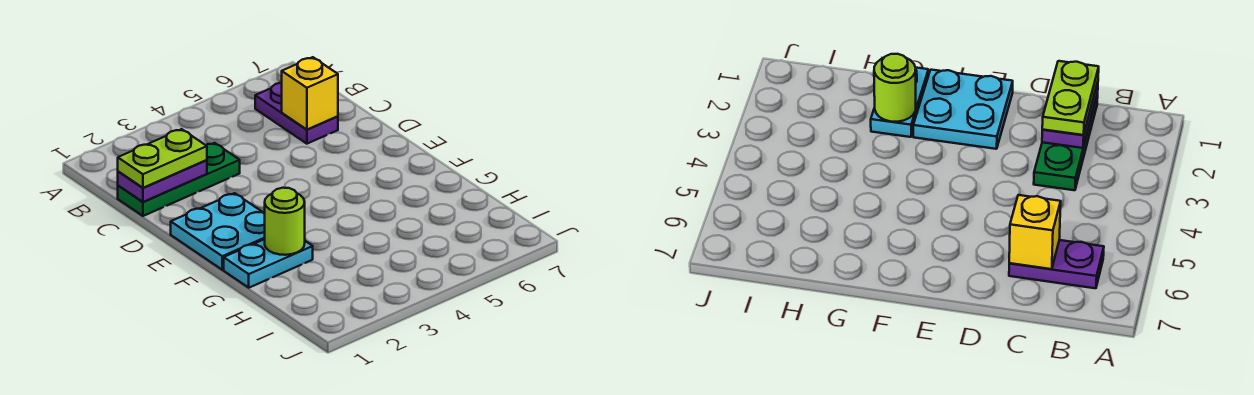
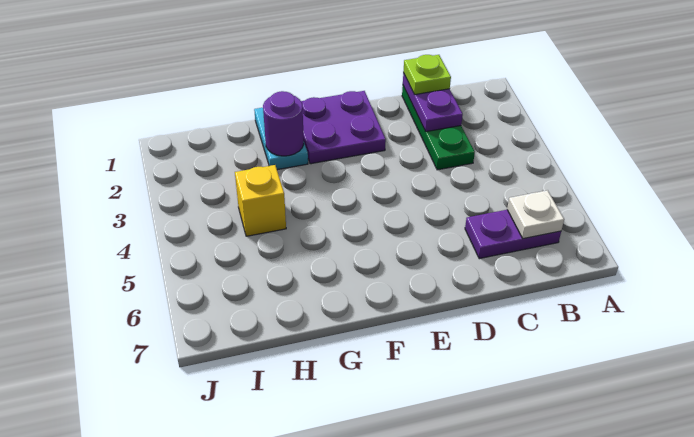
none -> white plate B6 level 2
lime plate C1:C2 level 3 -> lime plate C1 level 3
yellow brick C6 level 2 -> yellow brick H4 level 1
cyan plate E1:F2 level 1 -> purple plate E1:F2 level 1
lime round brick G2 level 2 -> purple round brick G2 level 2

